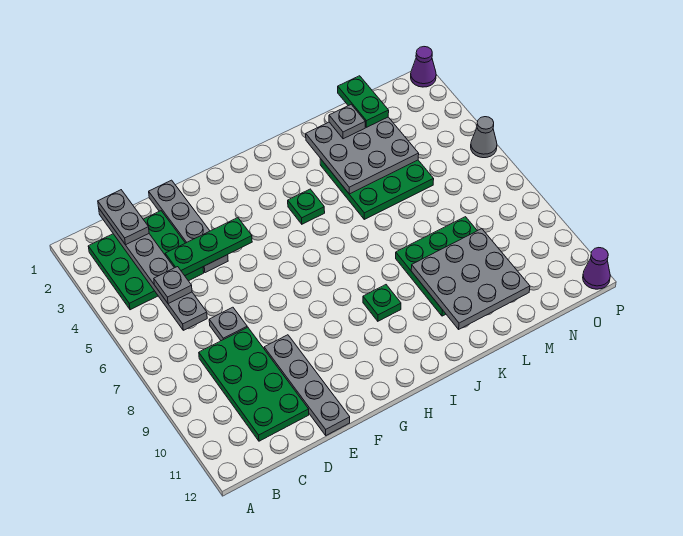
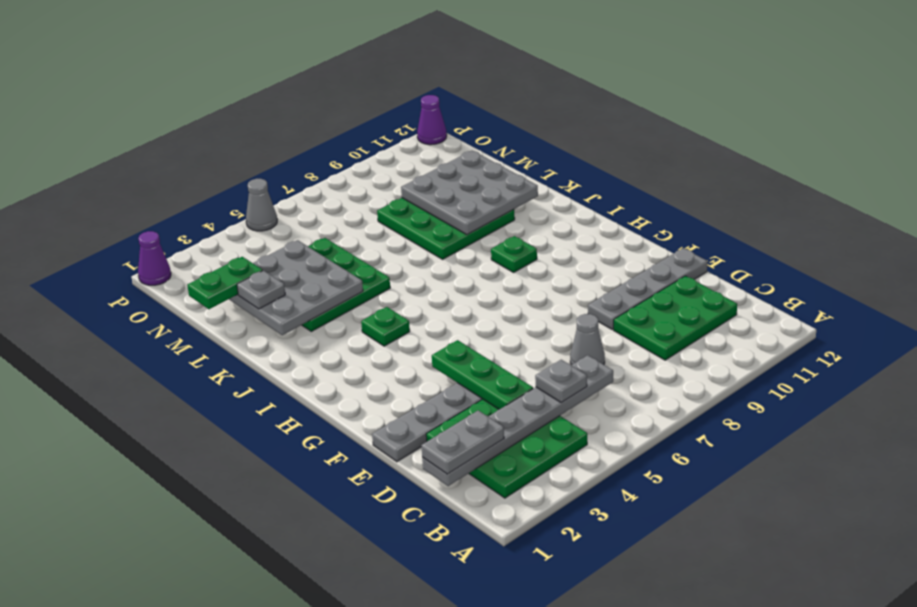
green plate C8:D11 level 1 -> green plate C9:D11 level 1
grey plate D7 level 1 -> grey cone D7 level 1

